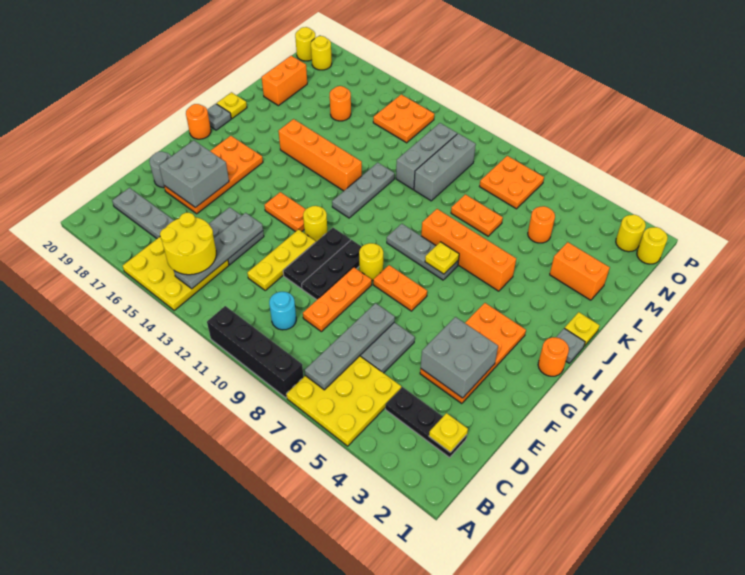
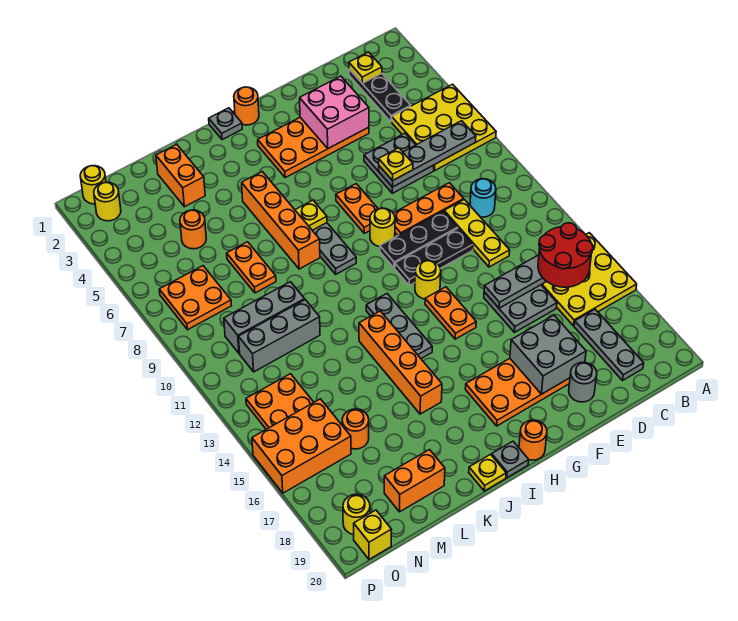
black brick A8:A11 level 1 -> none
yellow round brick B14:C15 level 3 -> red round brick B14:C15 level 3
yellow plate D12:F12 level 1 -> yellow plate D10:D12 level 1
grey brick E3:F4 level 2 -> pink brick E3:F4 level 2
grey plate I12:K12 level 1 -> grey plate I12:I14 level 1
yellow plate J1 level 1 -> yellow plate E7 level 3
none -> orange brick N15:P16 level 1
yellow round brick O20 level 1 -> yellow brick O20 level 1

